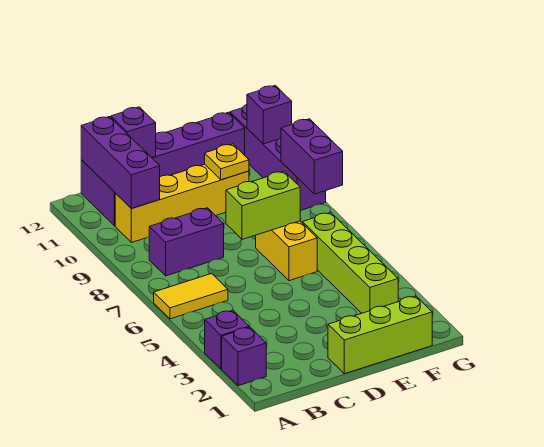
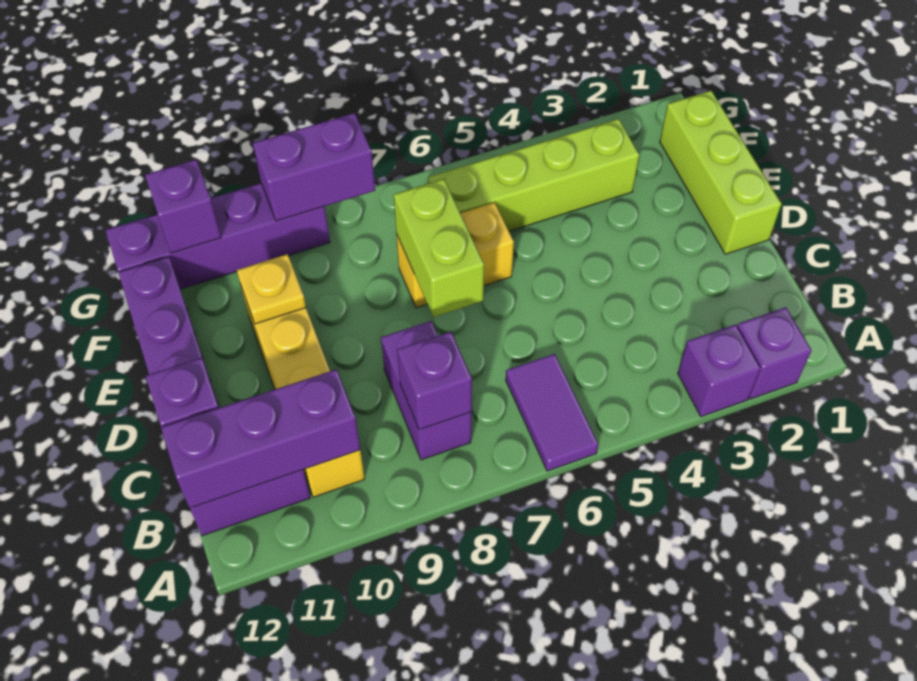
yellow tile A6:B6 level 1 -> purple tile A6:B6 level 1
none -> purple brick B8 level 2

